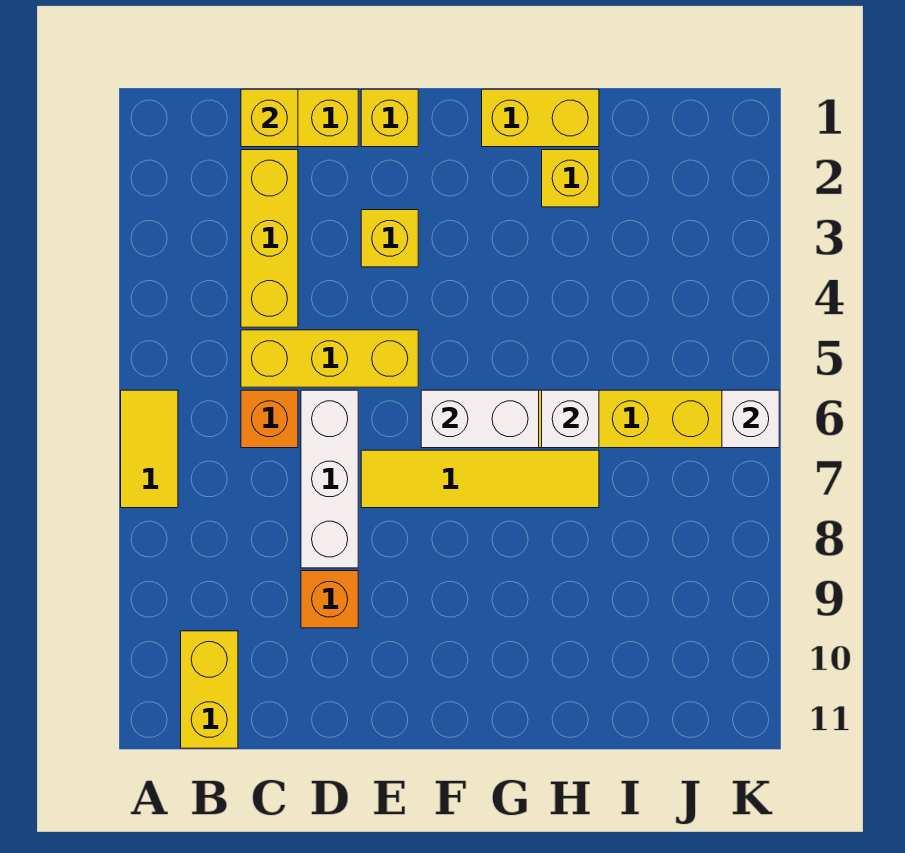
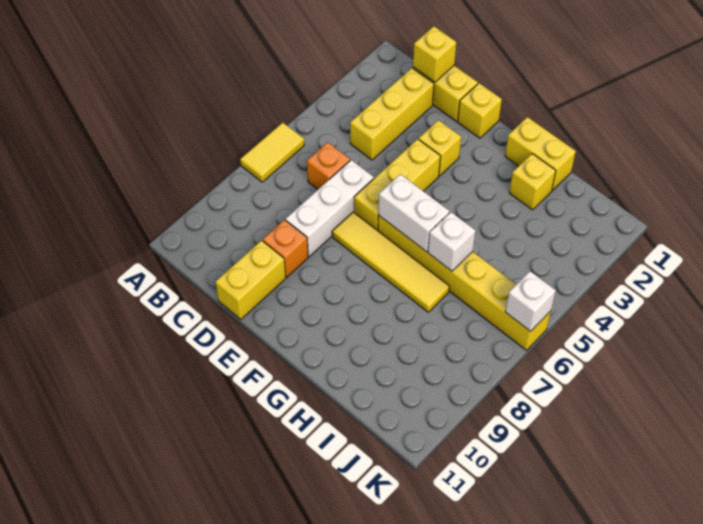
yellow brick B10:B11 level 1 -> yellow brick D10:D11 level 1
yellow brick C5:E5 level 1 -> yellow brick E4:E6 level 1

